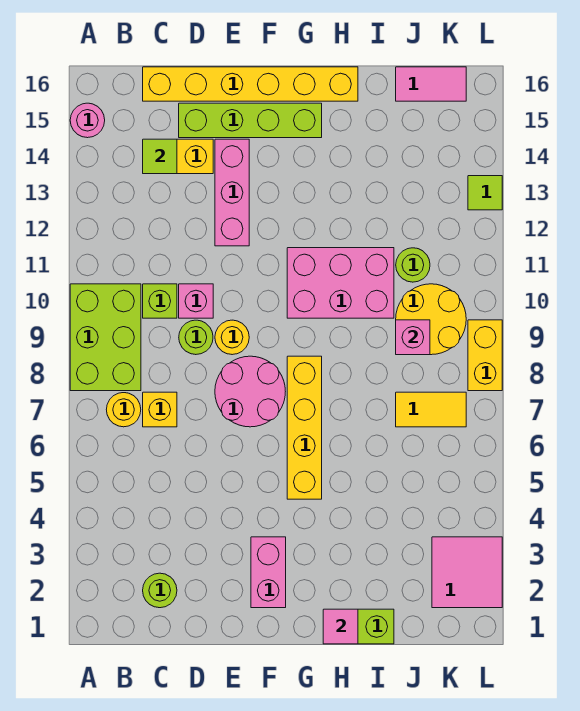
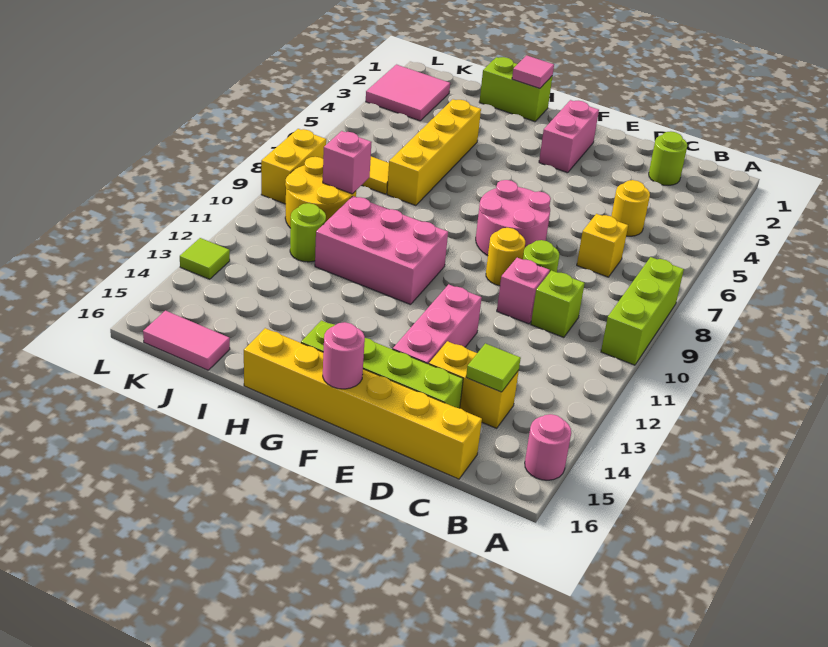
lime brick A8:B10 level 1 -> lime brick A8:A10 level 1
yellow round brick B7 level 1 -> yellow round brick C5 level 1
none -> pink round brick F16 level 2
yellow brick G5:G8 level 1 -> yellow brick I4:I7 level 1

